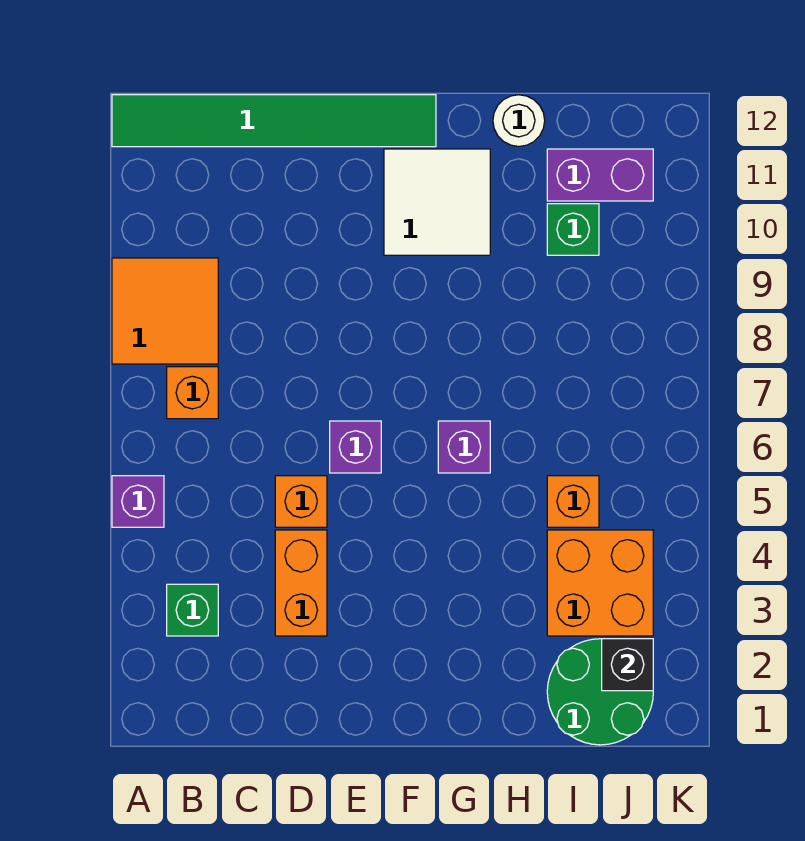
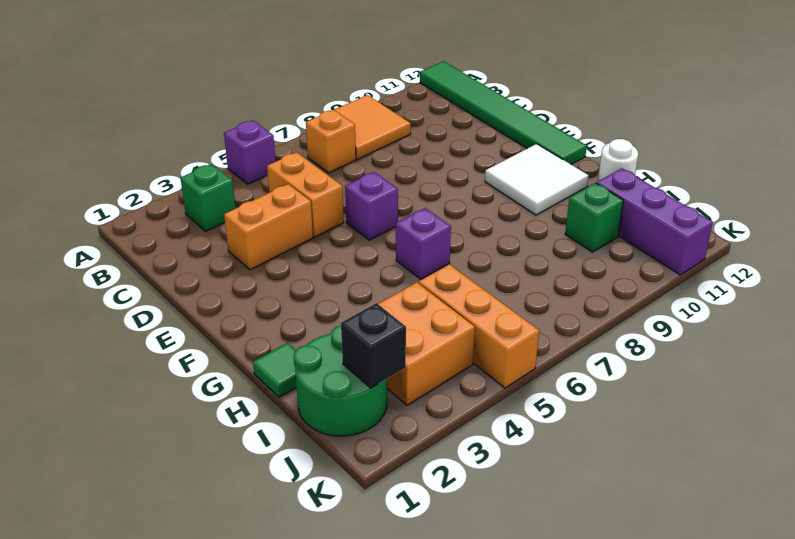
orange brick D5 level 1 -> orange brick C5:D5 level 1
none -> green tile H1 level 1
orange brick I5 level 1 -> orange brick I5:K5 level 1
purple brick I11:J11 level 1 -> purple brick I11:K11 level 1

